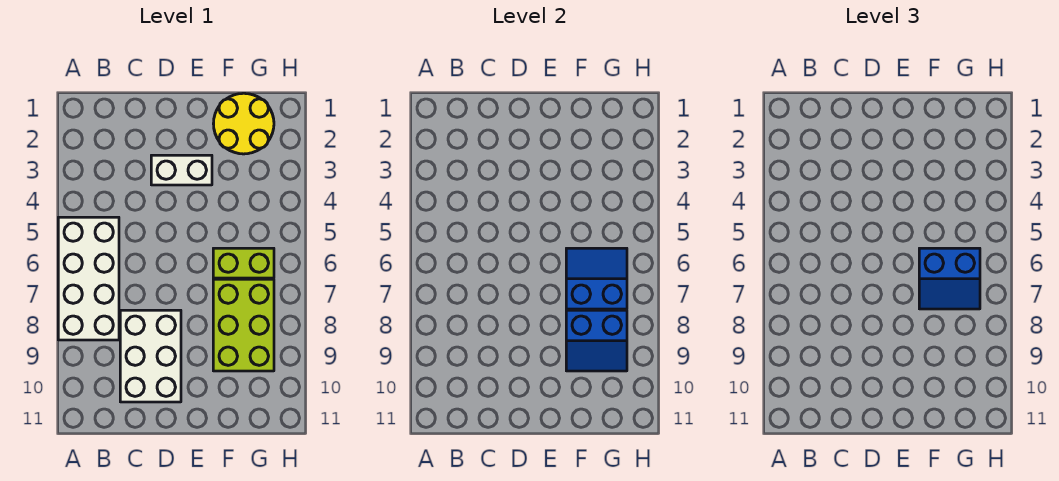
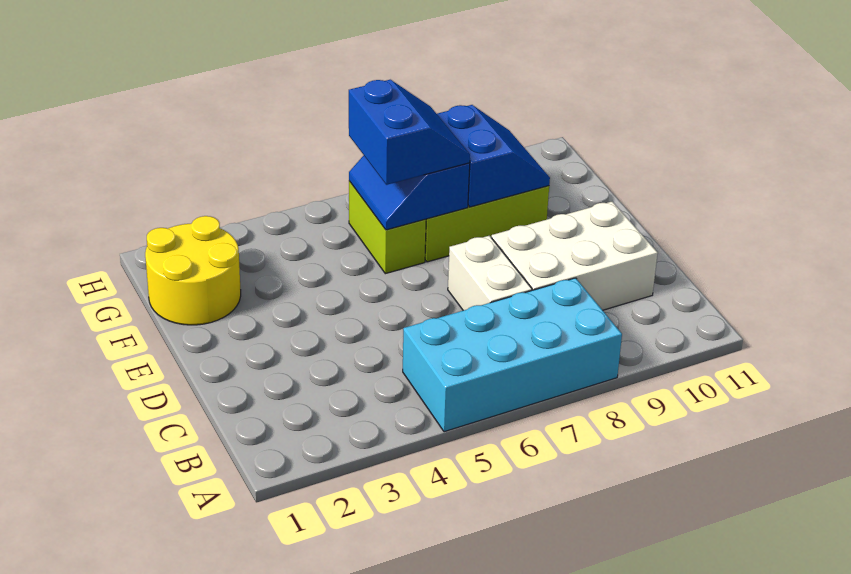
white brick A5:B8 level 1 -> cyan brick A5:B8 level 1
white brick D3:E3 level 1 -> white brick C7:D7 level 1

